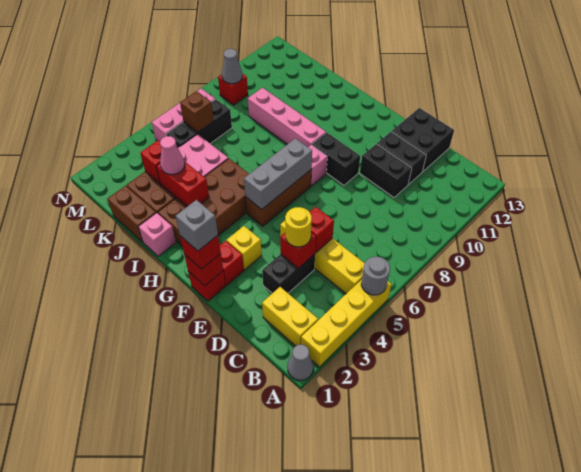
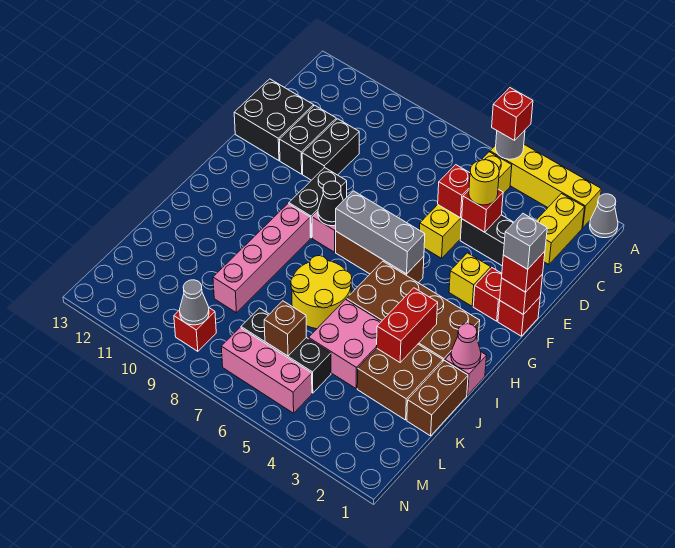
none -> black cone G8 level 2
none -> yellow round brick I6:J7 level 1
pink cone J3 level 3 -> pink cone I1 level 2
red brick K3 level 2 -> red brick A5 level 3

